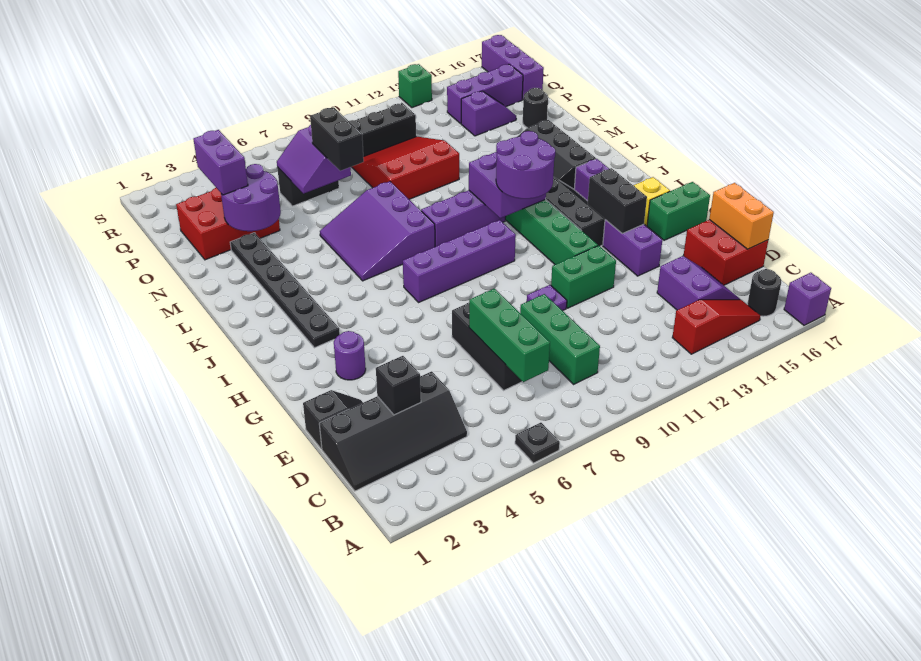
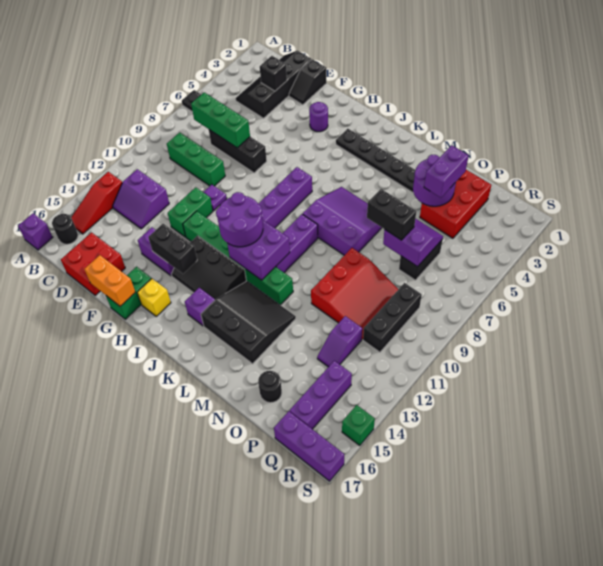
purple slope C14:D15 level 1 top 14 -> purple slope C12:D13 level 1 top 12
orange brick D17:E17 level 2 -> orange brick F17:G17 level 2
purple brick O3:P3 level 3 -> purple brick O3:O4 level 3
purple slope P14:P15 level 1 top 14 -> purple slope P12:P13 level 1 top 12
green brick S13 level 1 -> green brick S15 level 1

